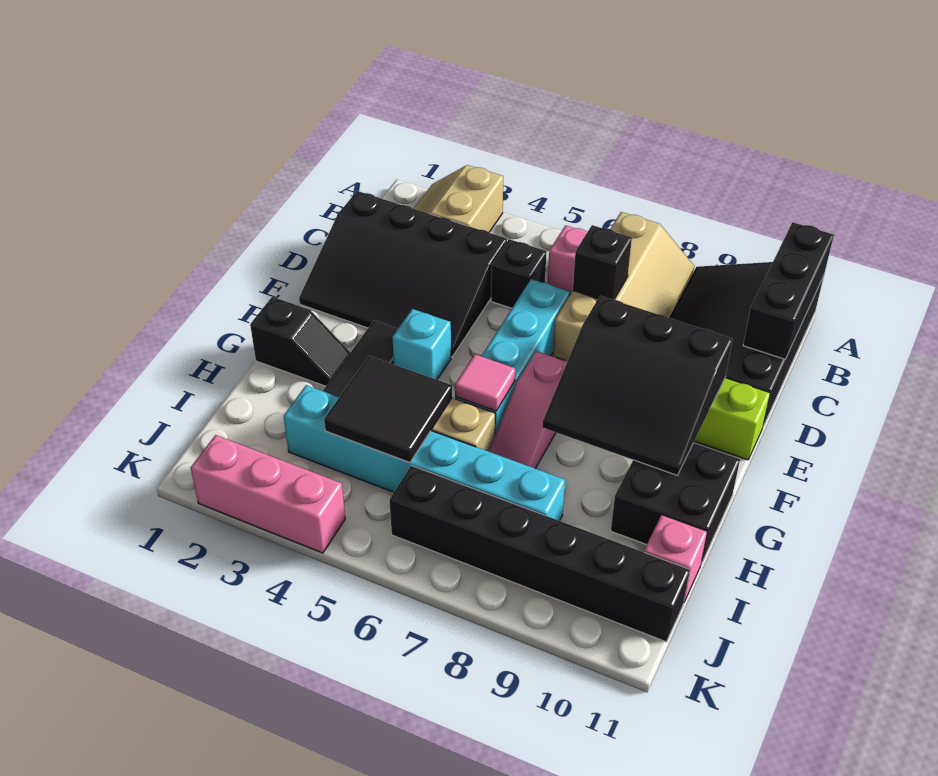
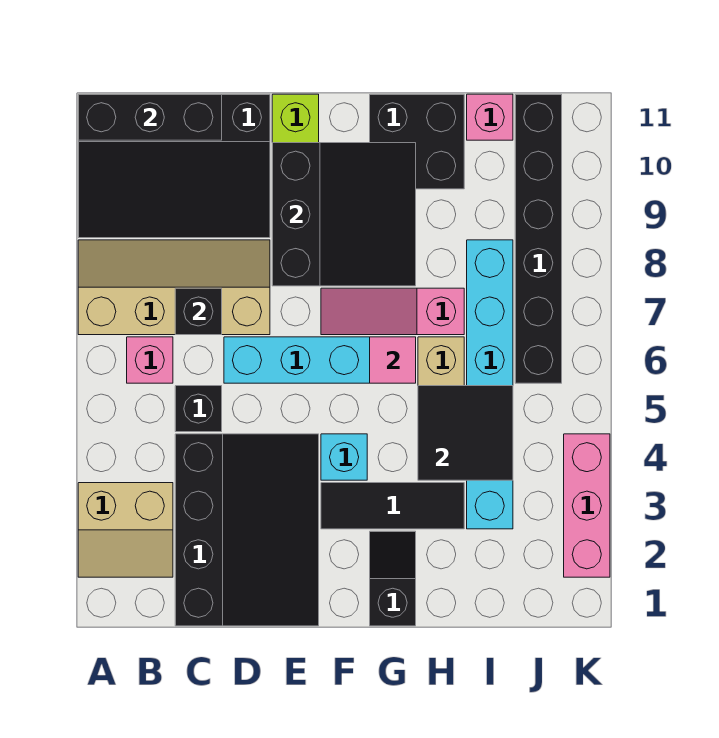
pink slope F7:H7 level 1 top F -> pink slope F7:H7 level 1 top H

